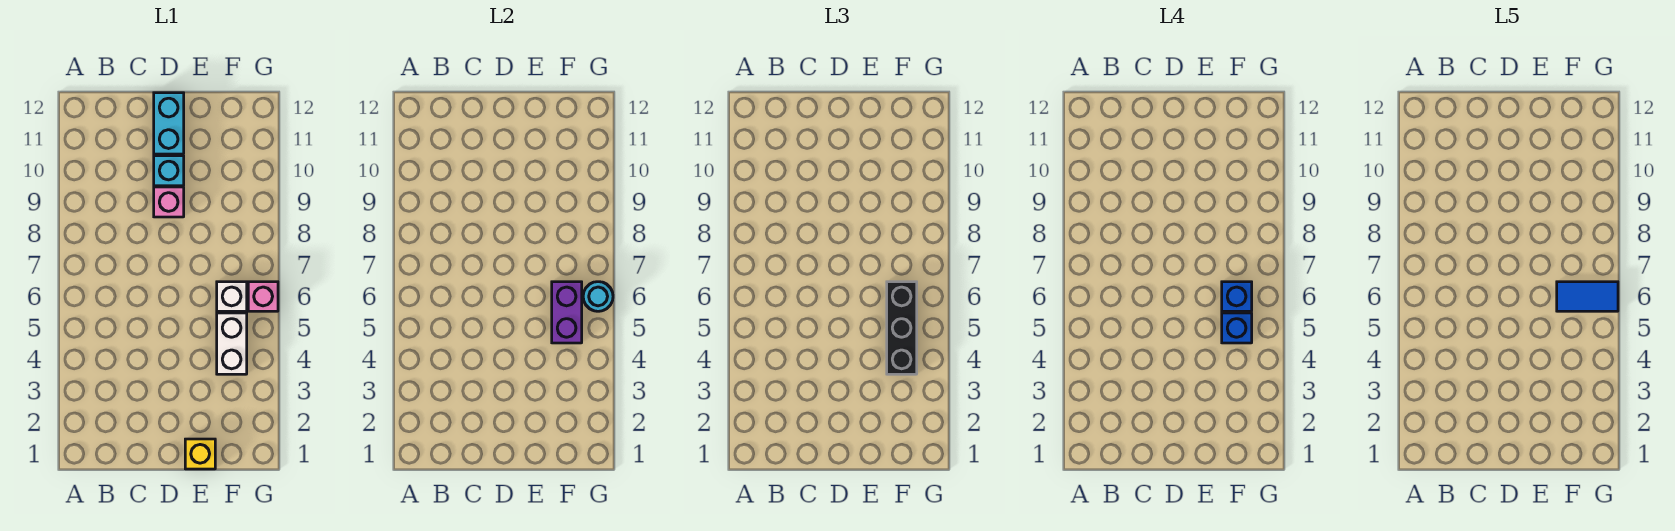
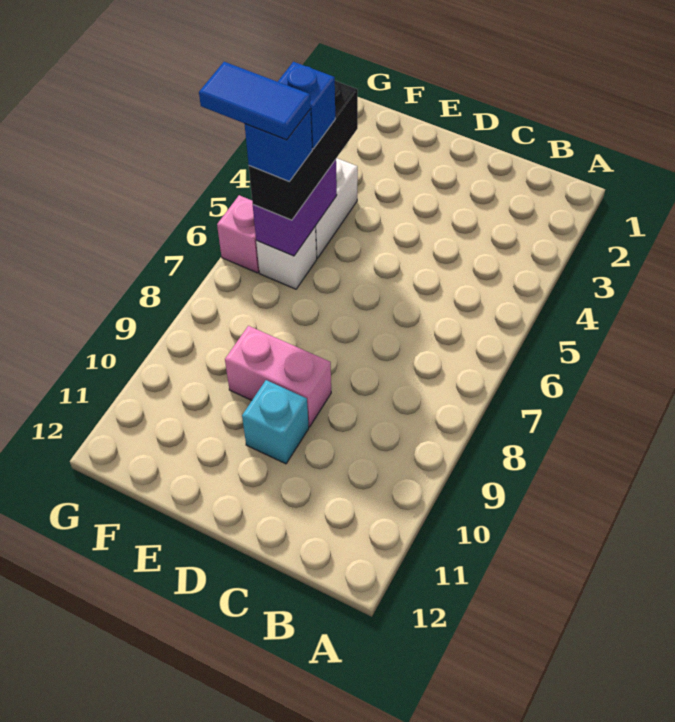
pink brick D9 level 1 -> pink brick D9:E9 level 1
cyan brick D11:D12 level 1 -> none
yellow brick E1 level 1 -> none
cyan round brick G6 level 2 -> none

